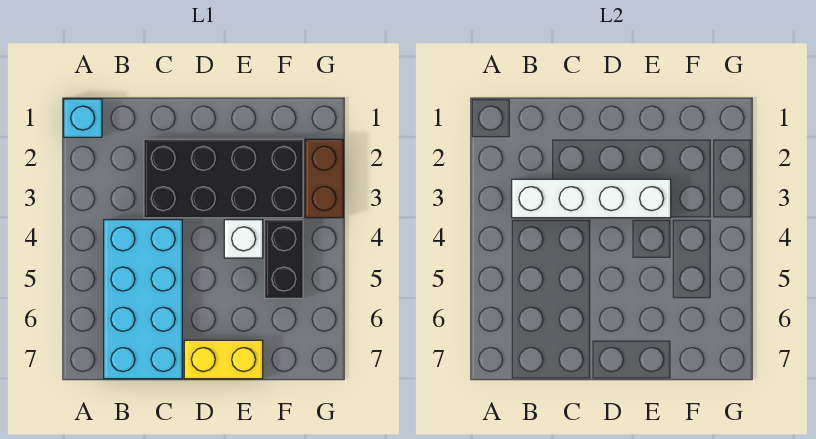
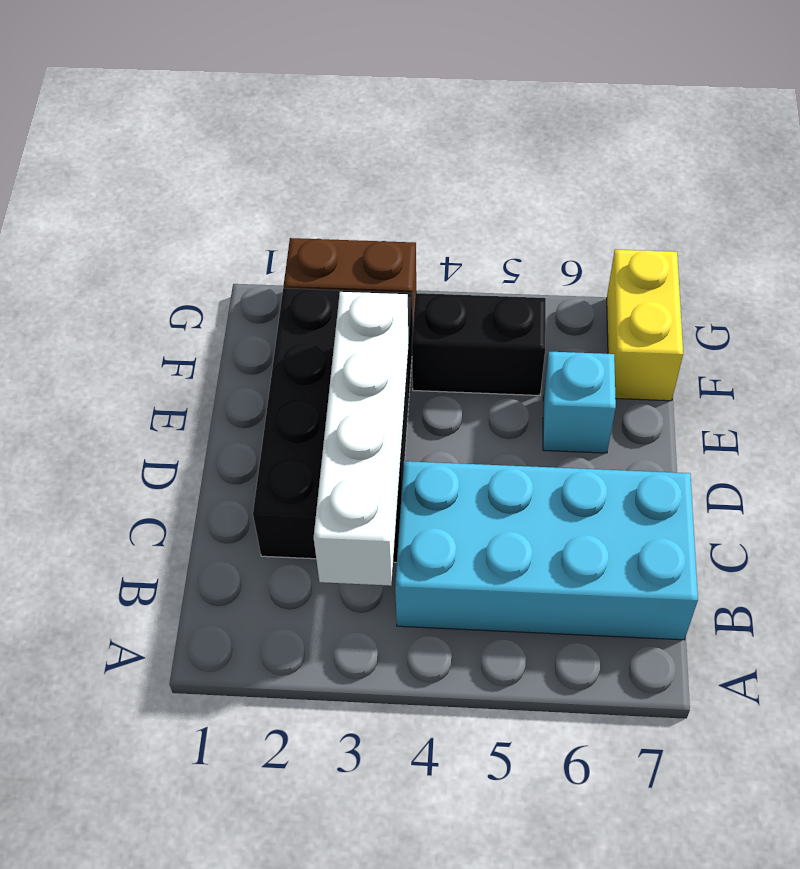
cyan brick A1 level 1 -> cyan brick E6 level 1
yellow brick D7:E7 level 1 -> yellow brick F7:G7 level 1
white brick E4 level 1 -> none

